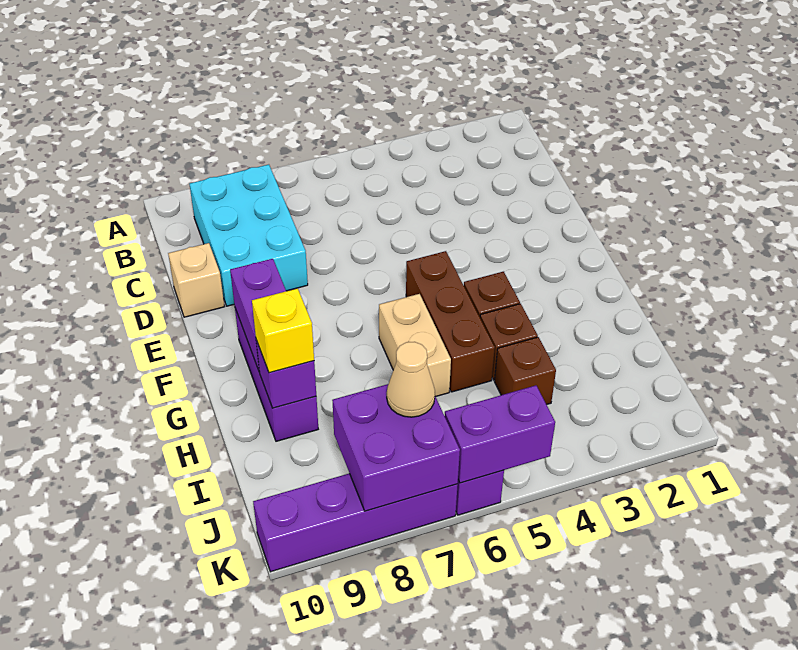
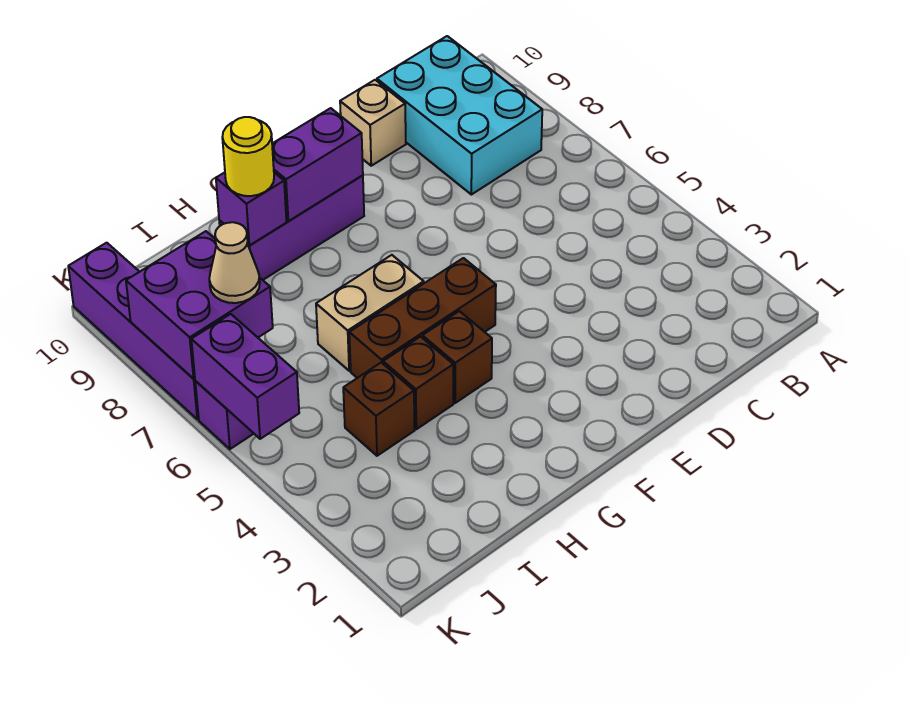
cyan brick B8:D9 level 1 -> cyan brick B8:C10 level 1
yellow brick H9 level 3 -> yellow round brick H9 level 3

